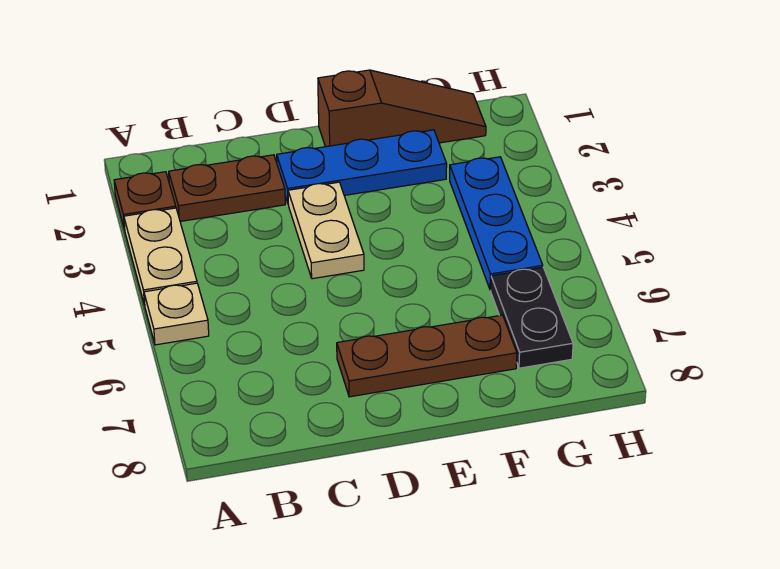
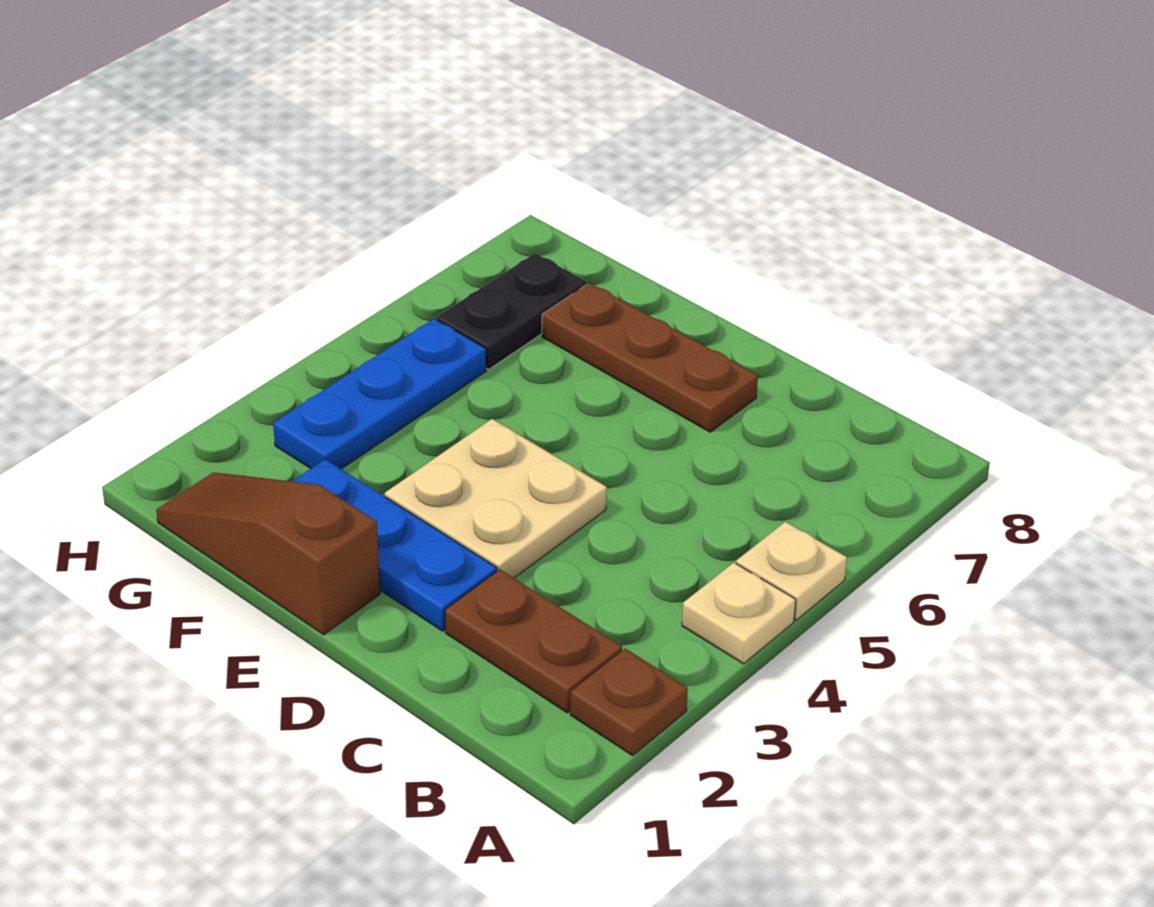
tan plate A3:A4 level 1 -> tan plate A4 level 1
tan plate D3:D4 level 1 -> tan plate D3:E4 level 1

